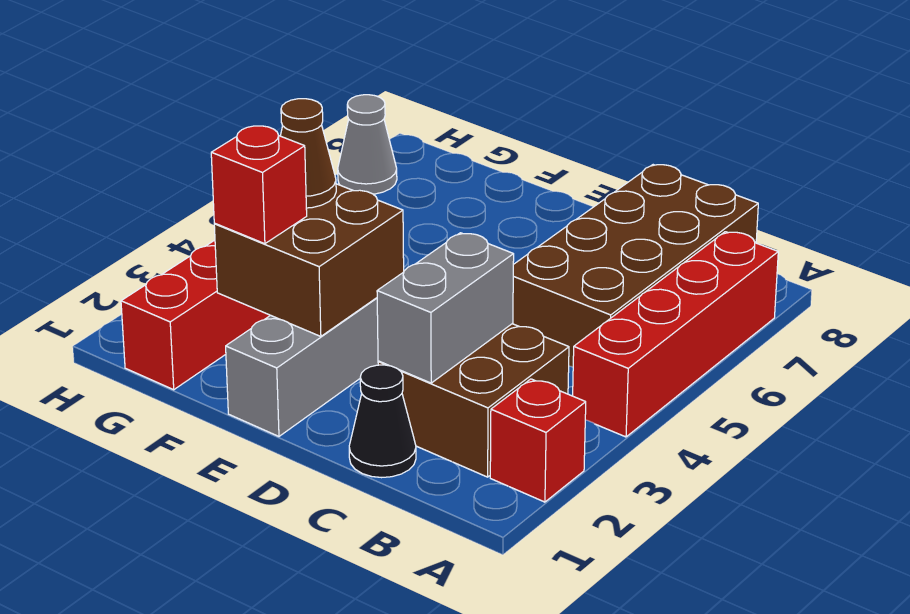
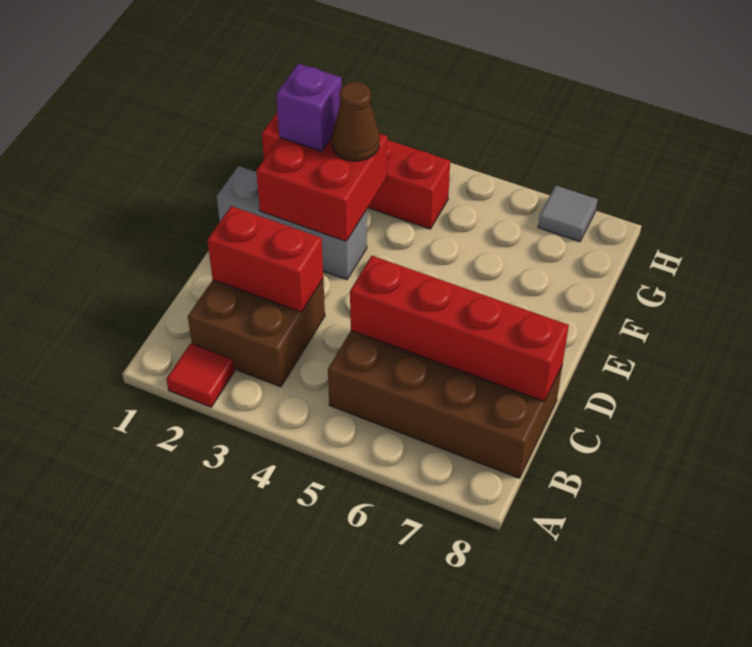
red brick A2 level 1 -> red tile A2 level 1
red brick A4:A7 level 1 -> red brick C5:C8 level 2
black cone C1 level 1 -> none
grey brick C2:C3 level 2 -> red brick C2:C3 level 2
brown brick E2:F3 level 2 -> red brick E2:F3 level 2
red brick F2 level 3 -> purple brick F2 level 3
grey cone H7 level 1 -> grey tile H7 level 1

